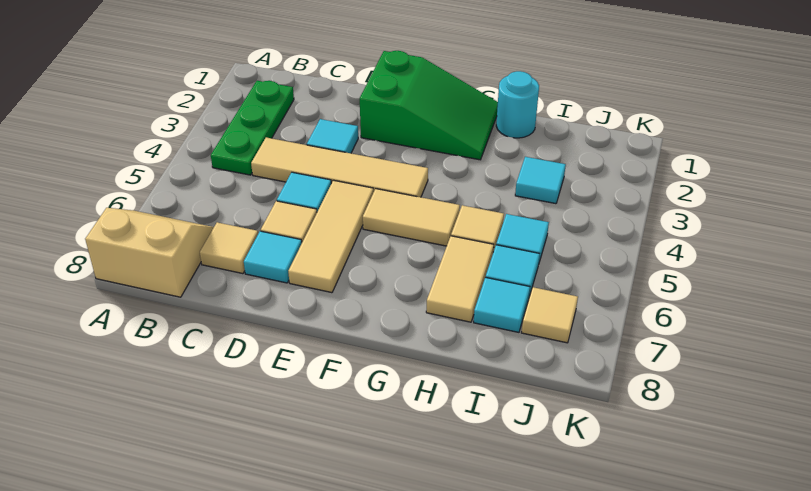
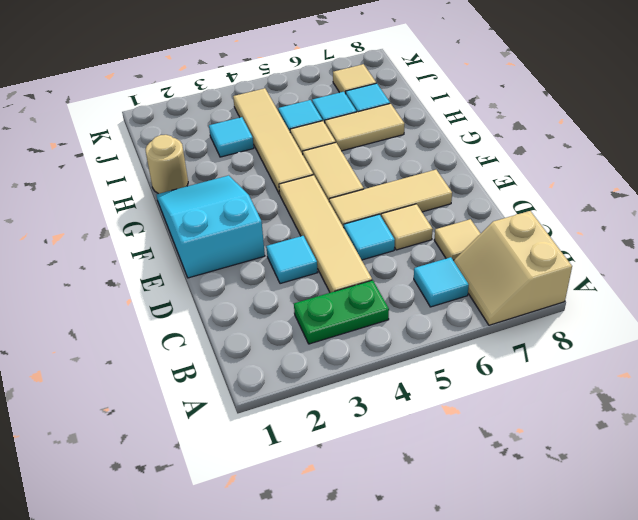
green plate B2:B4 level 1 -> green plate B3:B4 level 1
cyan tile D7 level 1 -> cyan tile B6 level 1
green slope E1:G2 level 1 top E -> cyan slope E1:G2 level 1 top E
none -> tan tile G4:J4 level 1
cyan round brick H1 level 1 -> tan round brick H1 level 1

